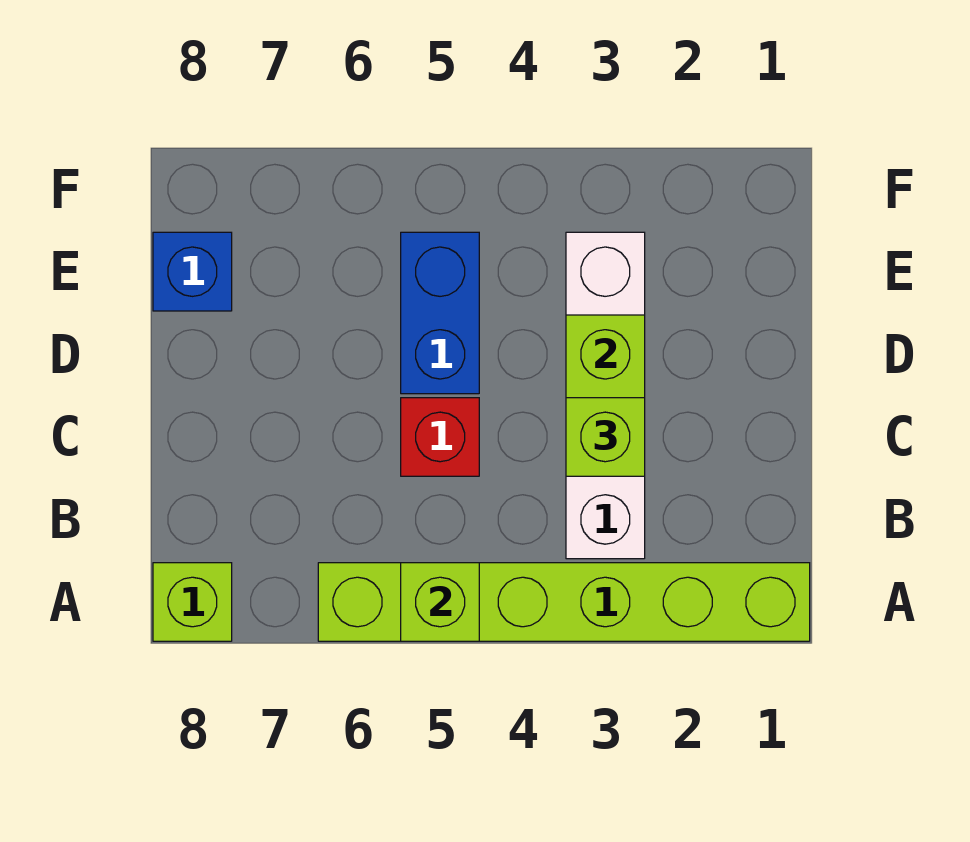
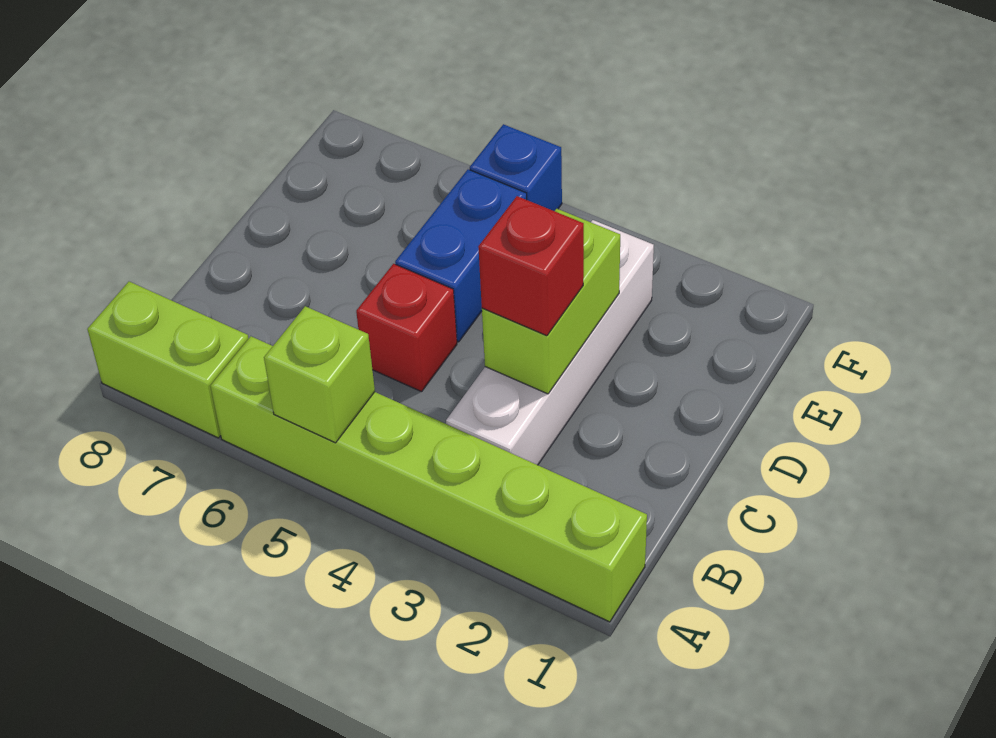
lime brick A8 level 1 -> lime brick A7:A8 level 1
lime brick C3 level 3 -> red brick C3 level 3
blue brick E8 level 1 -> blue brick F5 level 1

